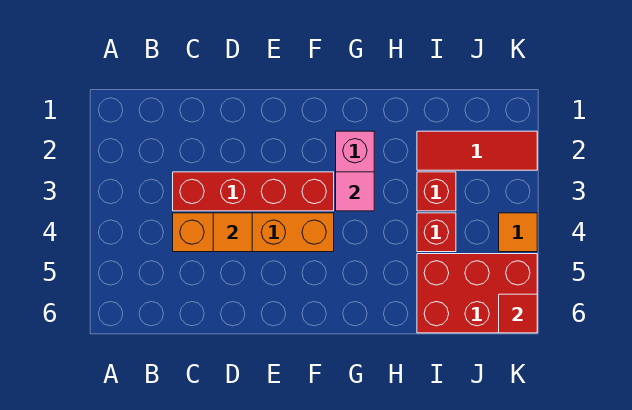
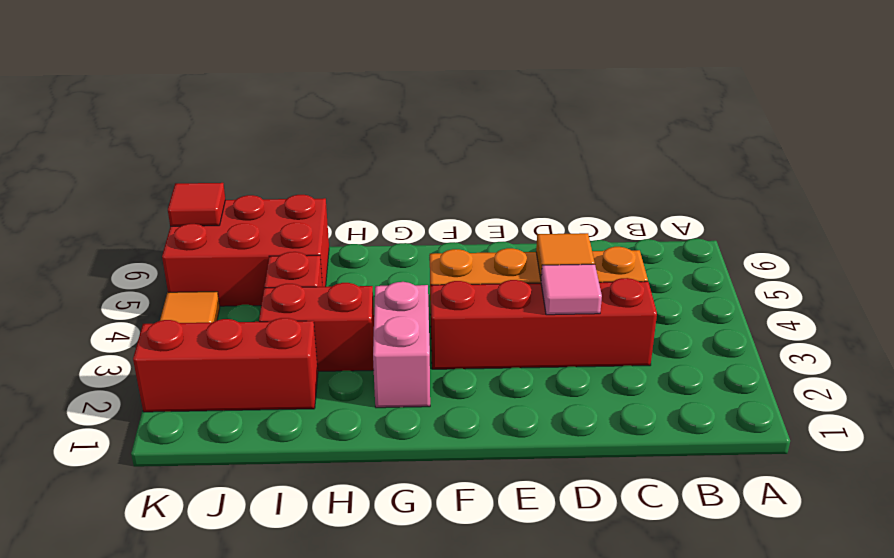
pink tile G3 level 2 -> pink tile D3 level 2
red tile I2:K2 level 1 -> red brick I2:K2 level 1
red brick I3 level 1 -> red brick H3:I3 level 1

